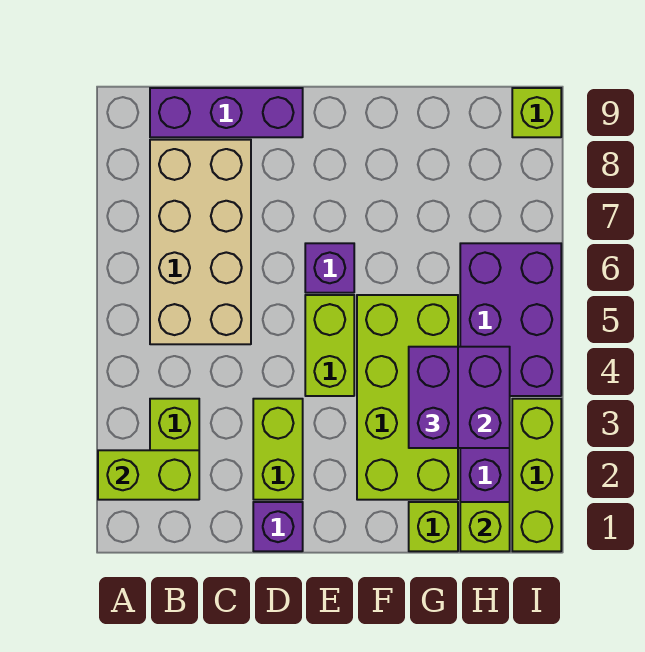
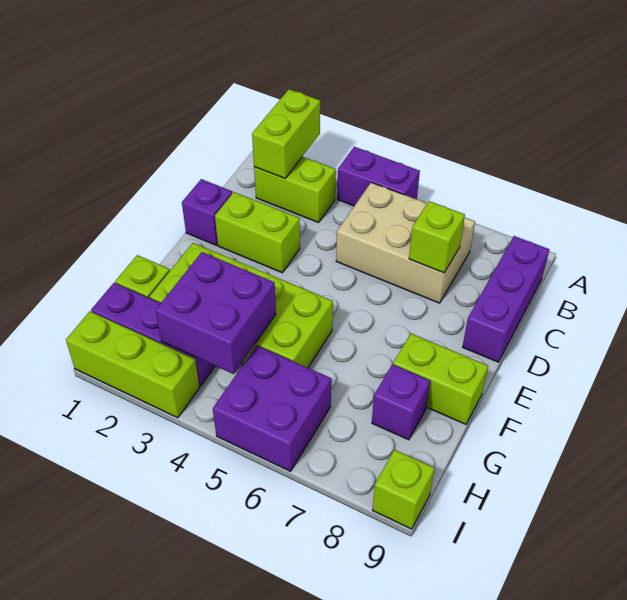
tan brick B5:C8 level 1 -> tan brick B5:C7 level 1
lime brick E4:E5 level 1 -> lime brick F8:F9 level 1
purple brick E6 level 1 -> purple brick G8 level 1
purple brick G3:G4 level 3 -> purple brick A4:A5 level 1
lime brick H1 level 2 -> lime brick C7 level 2
purple brick H4:I6 level 1 -> purple brick H5:I6 level 1

